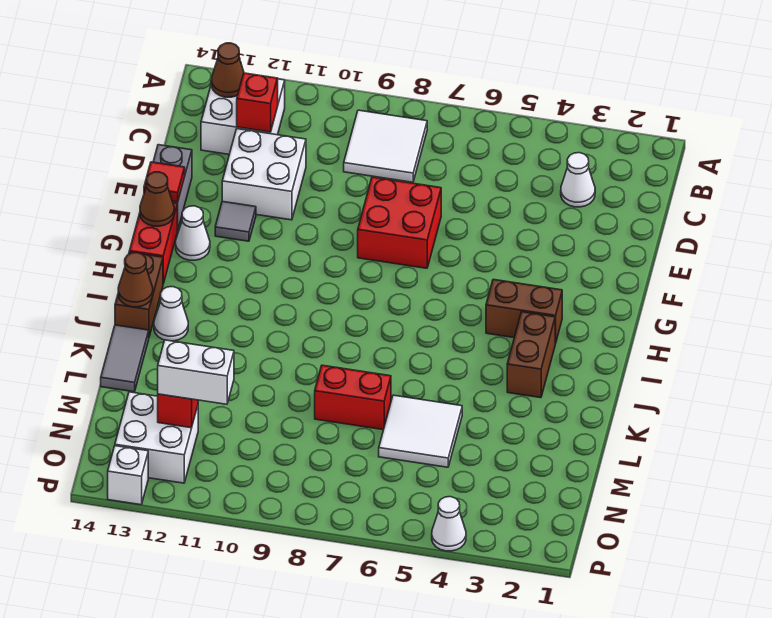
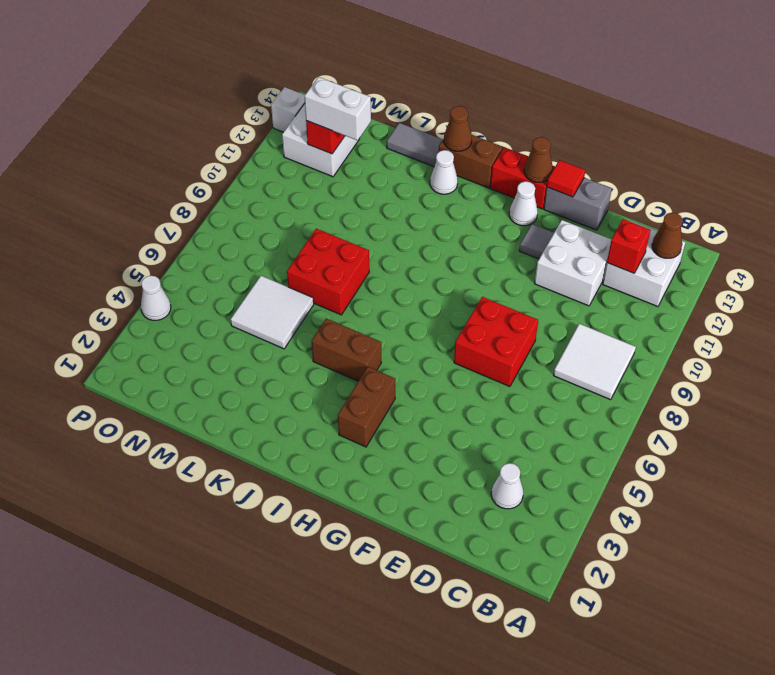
brown brick I3:J3 level 1 -> brown brick I5:J5 level 1
red brick L7:L8 level 1 -> red brick K7:L8 level 1
white brick N11:N12 level 3 -> white brick M12:N12 level 3

